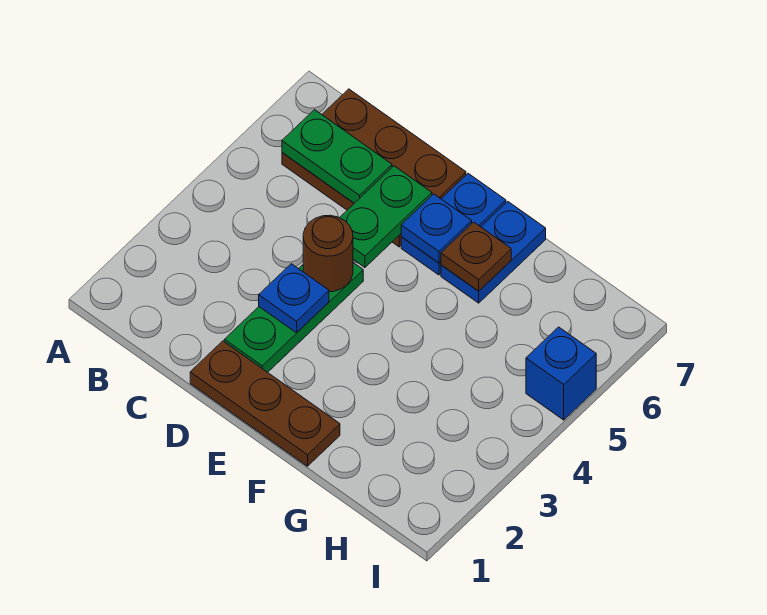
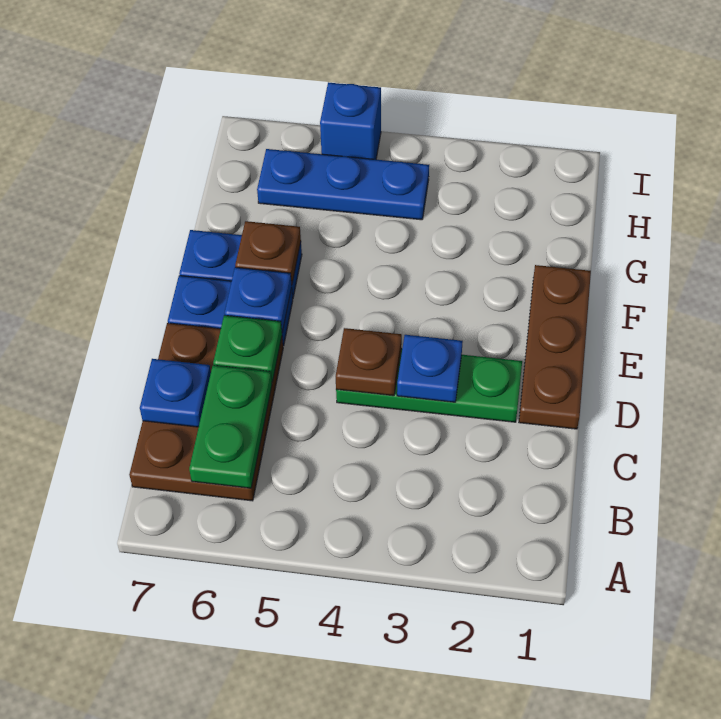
none -> blue plate C7 level 2
brown round brick D4 level 2 -> brown plate D4 level 2
green plate D5:D6 level 2 -> green plate D6 level 2
none -> blue plate H4:H6 level 1

